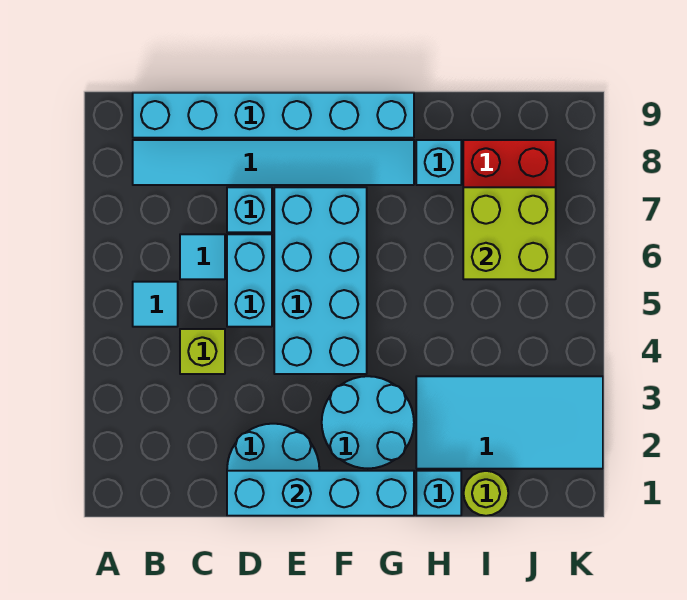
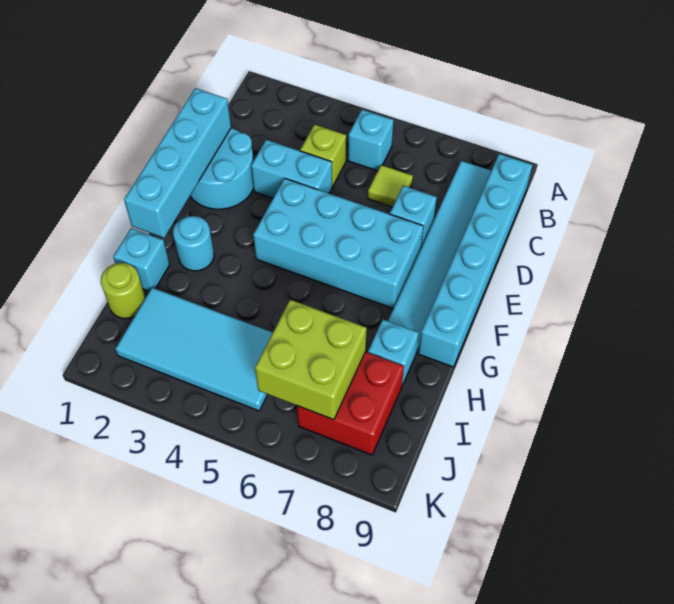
cyan tile B5 level 1 -> cyan brick B5 level 1
cyan tile C6 level 1 -> lime tile C6 level 1
cyan brick D5:D6 level 1 -> cyan brick D3:D4 level 1
cyan round brick F2:G3 level 1 -> cyan round brick G2 level 1
cyan tile H2:K3 level 1 -> cyan tile I2:J5 level 1

